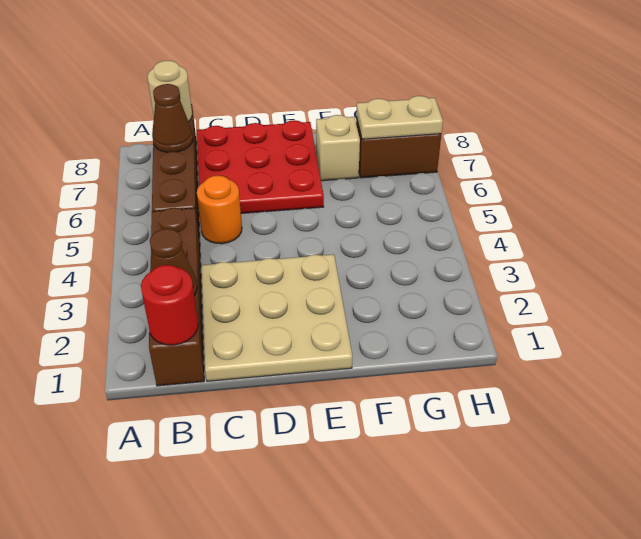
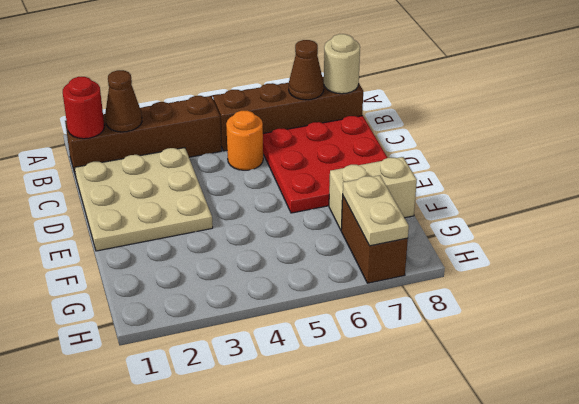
tan brick F7 level 1 -> tan brick F7:F8 level 1

